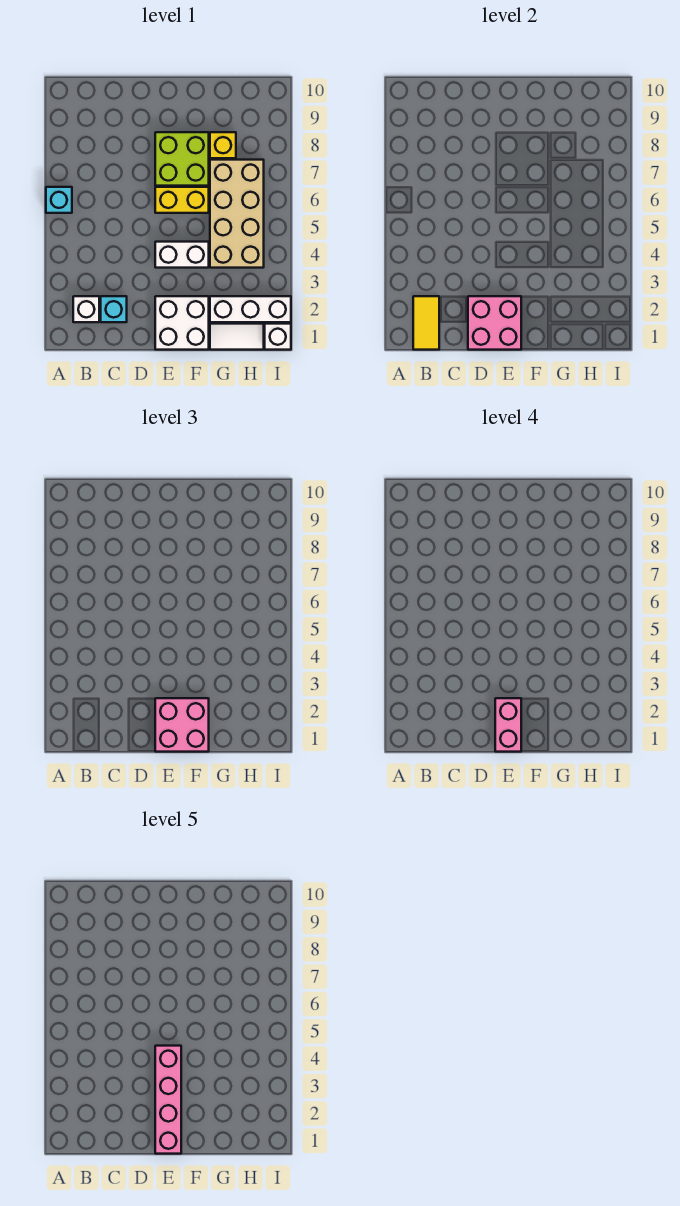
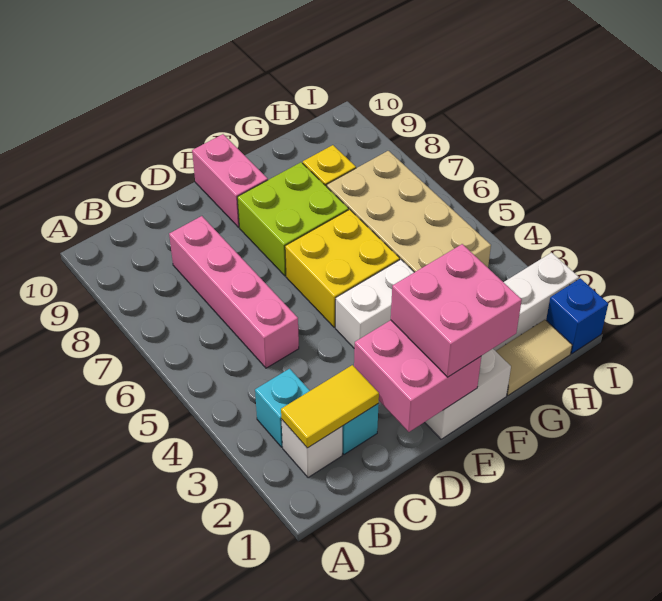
cyan brick A6 level 1 -> cyan brick B3 level 1
yellow tile B1:B2 level 2 -> yellow tile B2:C2 level 2
pink brick E1:E2 level 4 -> pink brick E9:E10 level 1
pink brick E1:E4 level 5 -> pink brick C5:C8 level 1
yellow brick E6:F6 level 1 -> yellow brick E5:F6 level 1
white tile G1:H1 level 1 -> tan tile G1:H1 level 1
white brick I1 level 1 -> blue brick I1 level 1

